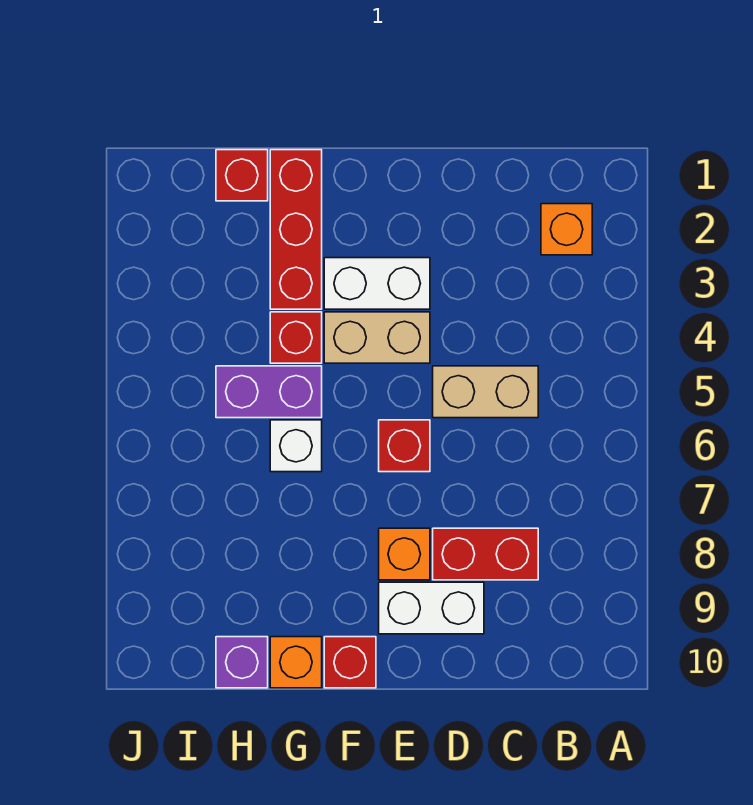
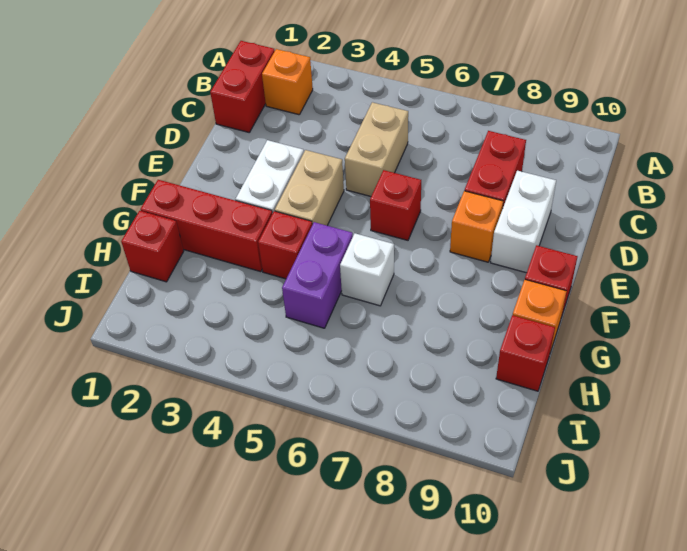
none -> red brick B1:C1 level 1
purple brick H10 level 1 -> red brick H10 level 1

